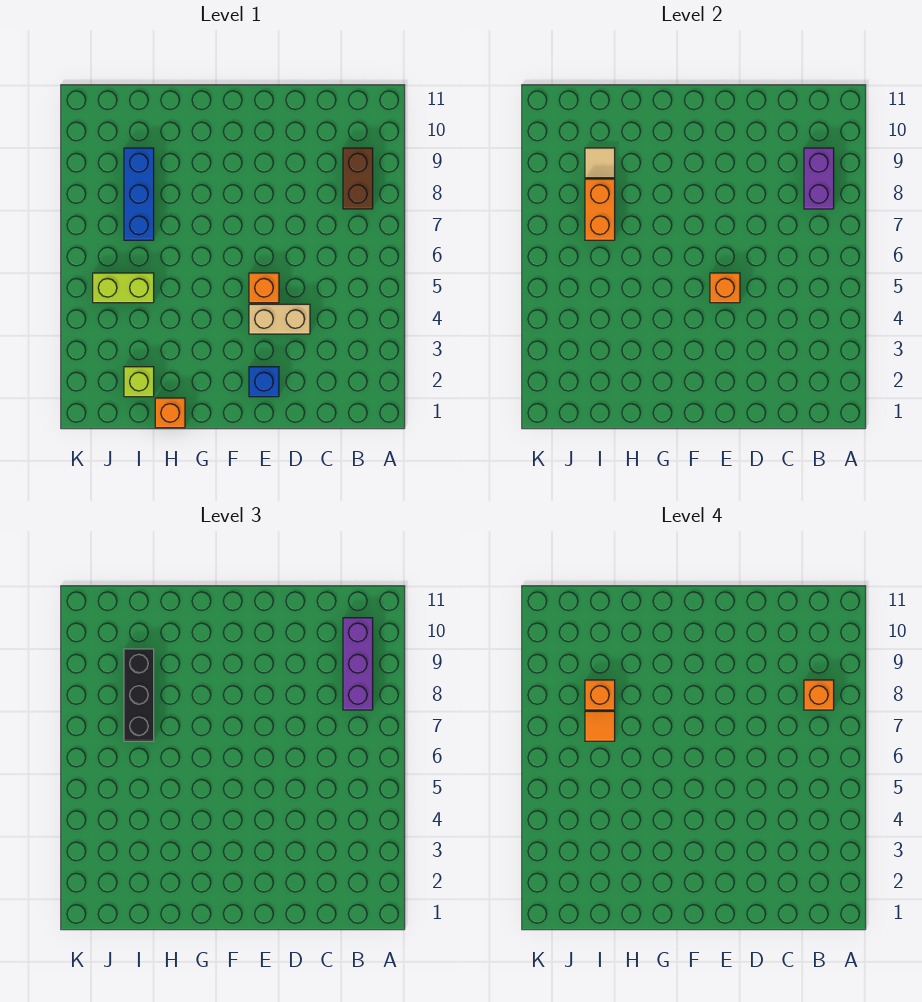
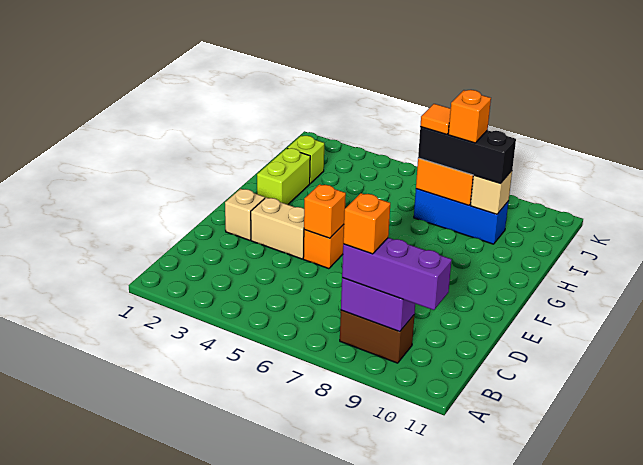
tan brick D4:E4 level 1 -> tan brick E3:E4 level 1
blue brick E2 level 1 -> tan brick E2 level 1
orange brick H1 level 1 -> none
lime brick I5:J5 level 1 -> lime brick G2:H2 level 1
tan tile I9 level 2 -> tan brick I9 level 2

